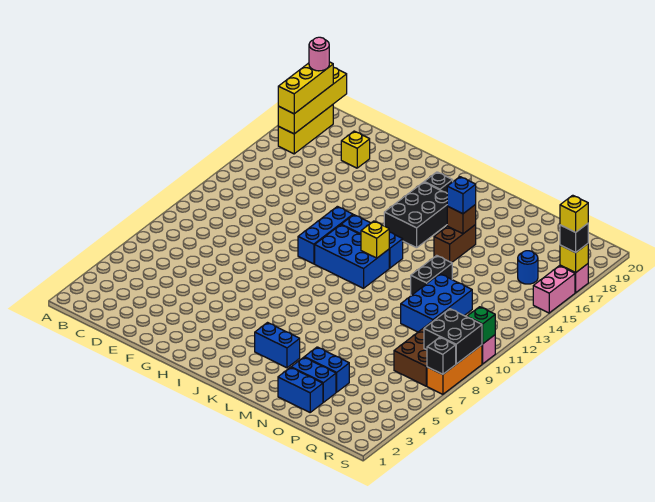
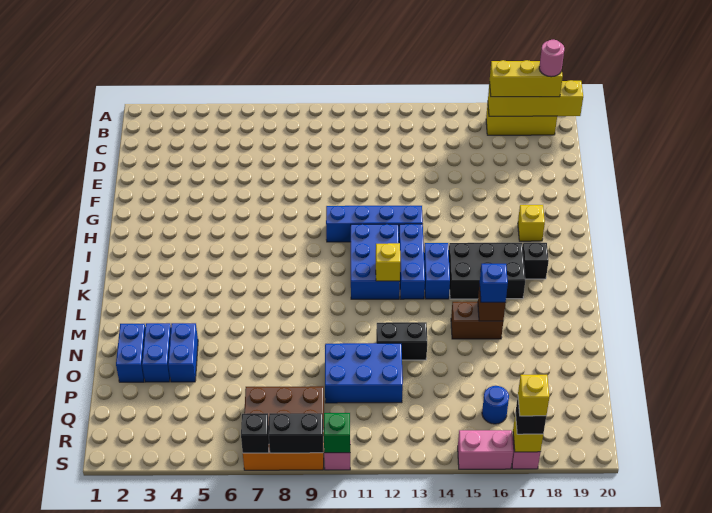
yellow brick E18 level 1 -> yellow brick H18 level 1
blue brick H11:H13 level 1 -> blue brick H10:H13 level 1
blue brick K4:L4 level 1 -> blue brick J14:K14 level 1
black brick R8:S9 level 2 -> black brick S8:S9 level 2

